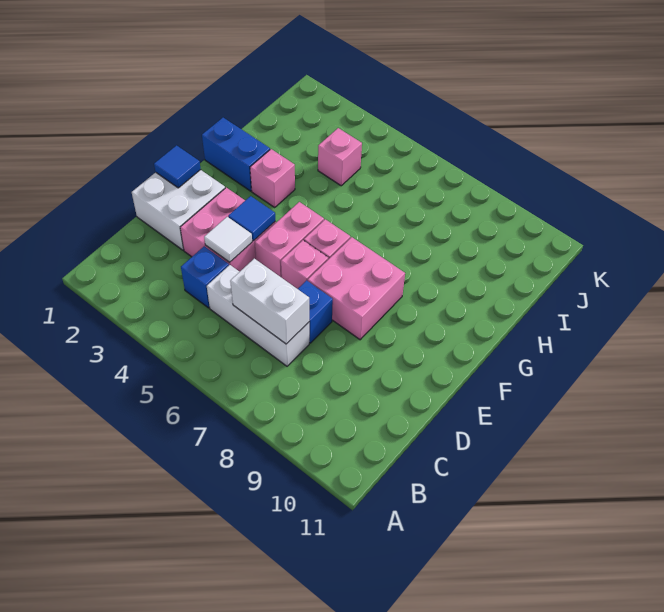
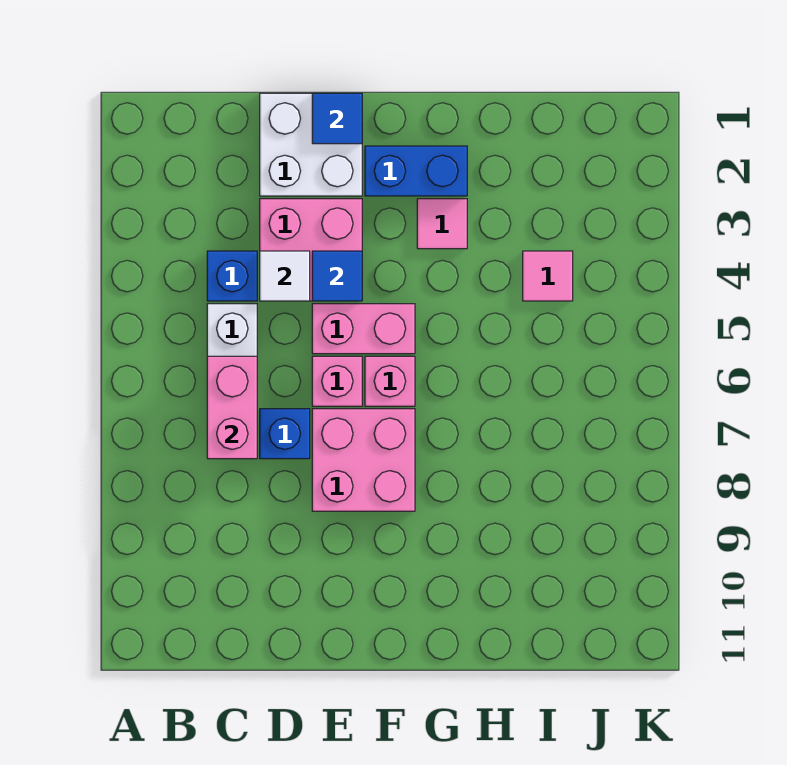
white brick C6:C7 level 2 -> pink brick C6:C7 level 2
blue brick G1:G2 level 1 -> blue brick F2:G2 level 1
pink brick G3 level 1 -> pink tile G3 level 1
pink brick I4 level 1 -> pink tile I4 level 1

